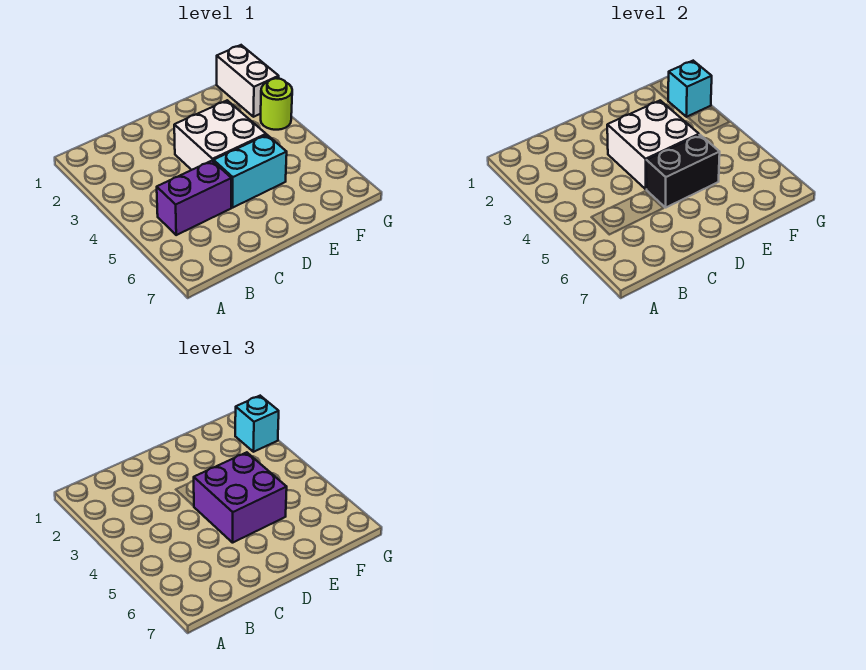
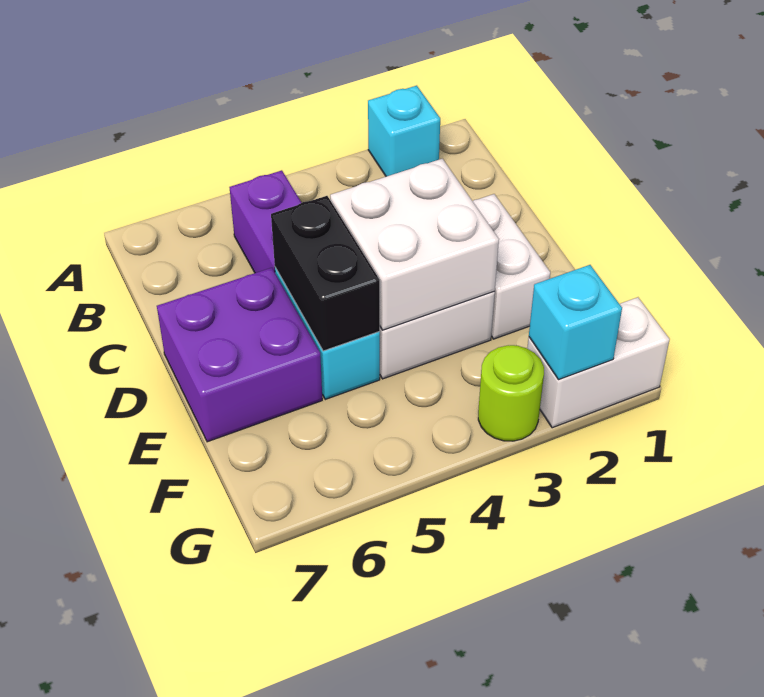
none -> white brick D2:E2 level 1
purple brick D4:E5 level 3 -> purple brick D6:E7 level 1
cyan brick G2 level 3 -> cyan brick A2 level 1

